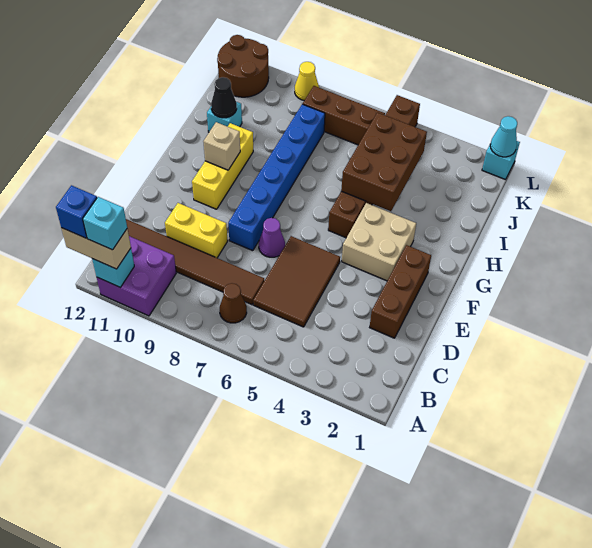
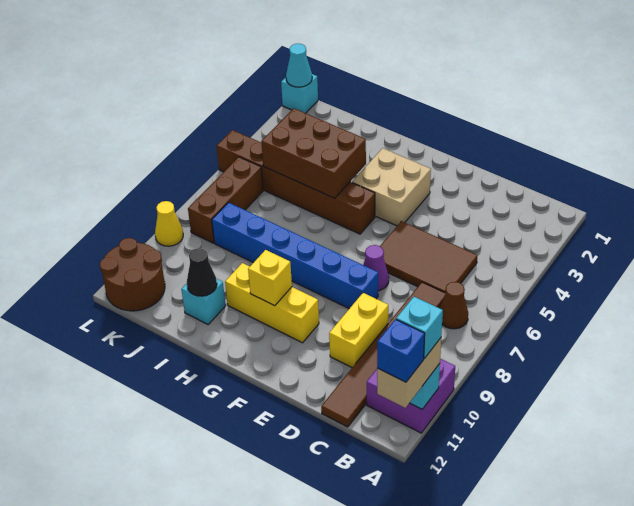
brown brick D2:F2 level 1 -> none
tan brick G10 level 2 -> yellow brick G10 level 2

